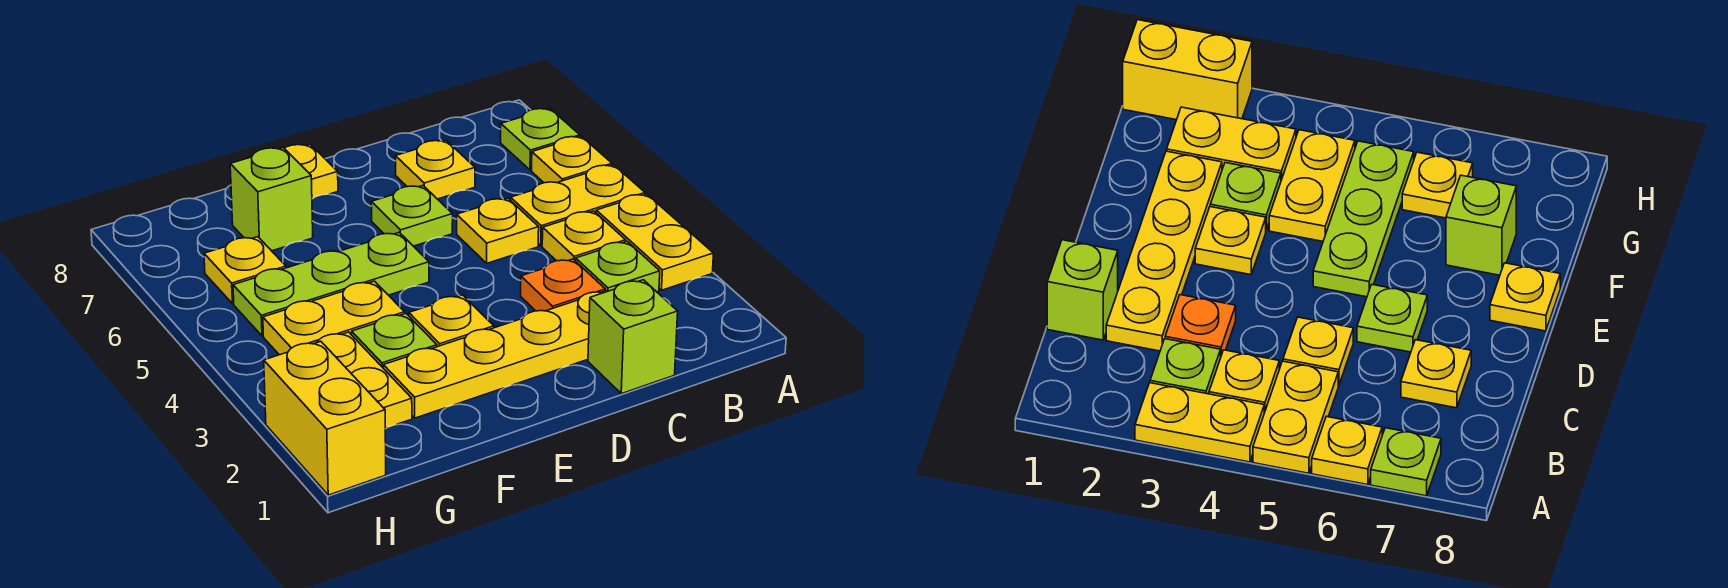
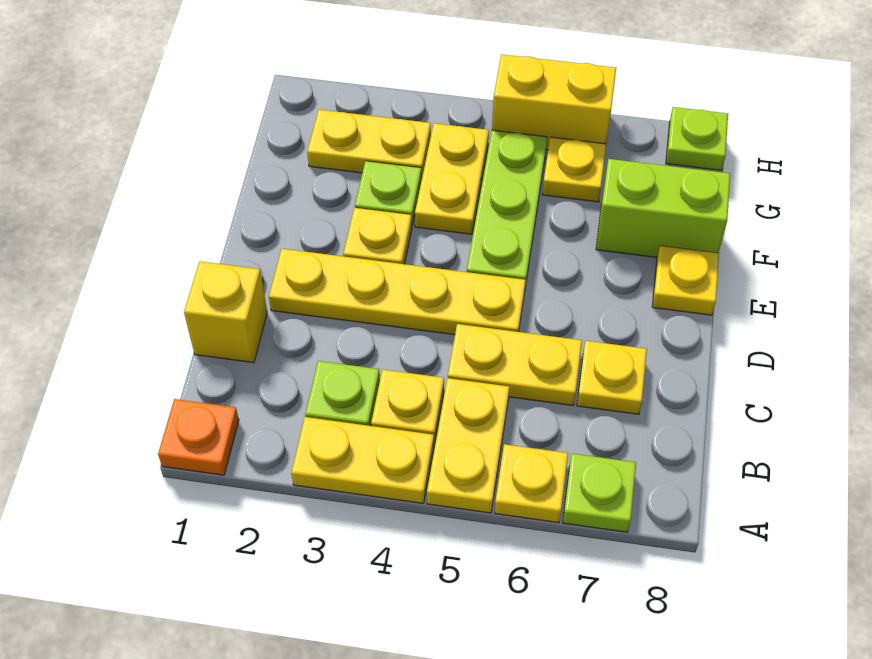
lime brick C1 level 1 -> yellow brick C1 level 1
yellow plate C2:F2 level 1 -> yellow plate D2:D5 level 1
orange plate C3 level 1 -> orange plate A1 level 1
yellow plate C5 level 1 -> yellow plate C5:C6 level 1
lime plate D6 level 1 -> lime plate H8 level 1
lime brick F7 level 1 -> lime brick F7:F8 level 1
yellow brick H1:H2 level 1 -> yellow brick H5:H6 level 1

